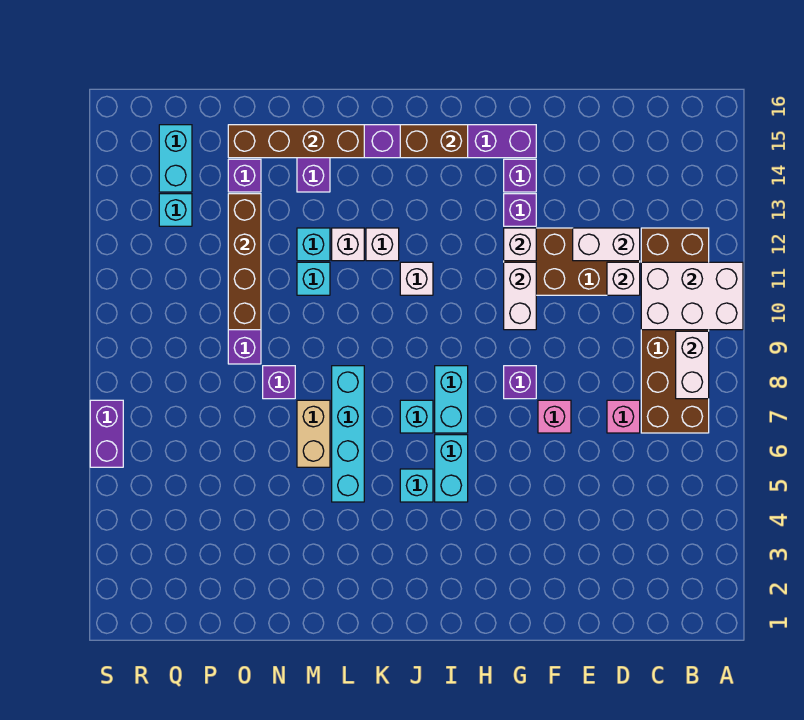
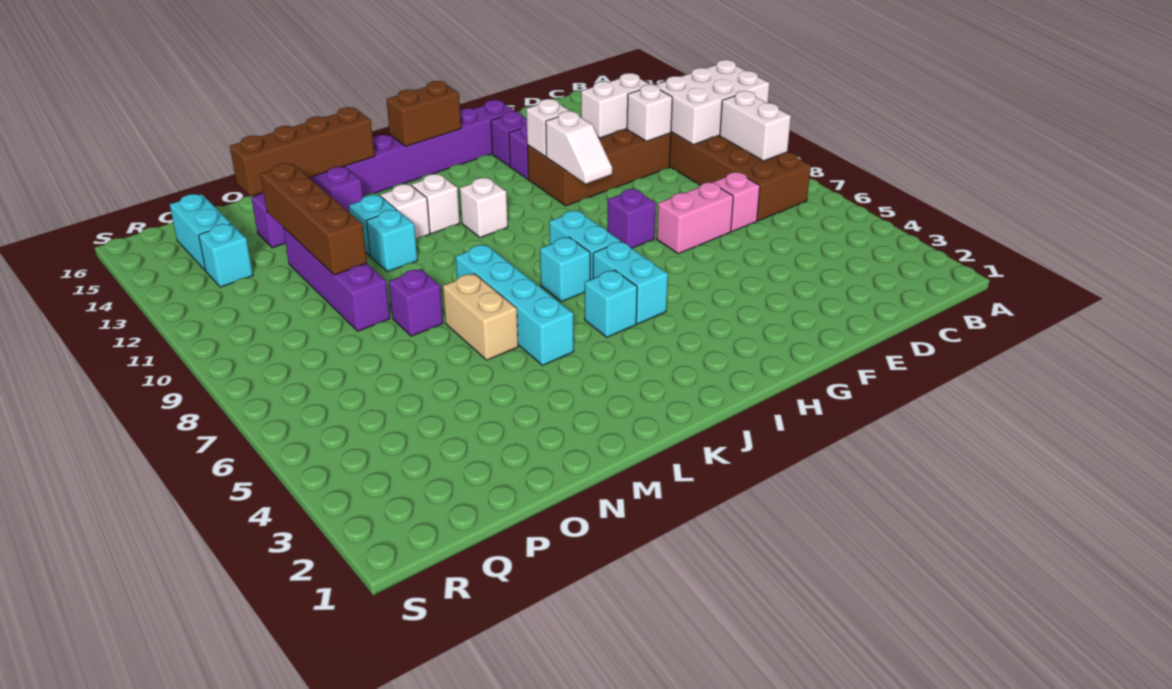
pink brick F7 level 1 -> pink brick E7:F7 level 1
white brick G10:G11 level 2 -> white slope G10:G11 level 2 top 11
purple brick S6:S7 level 1 -> none

